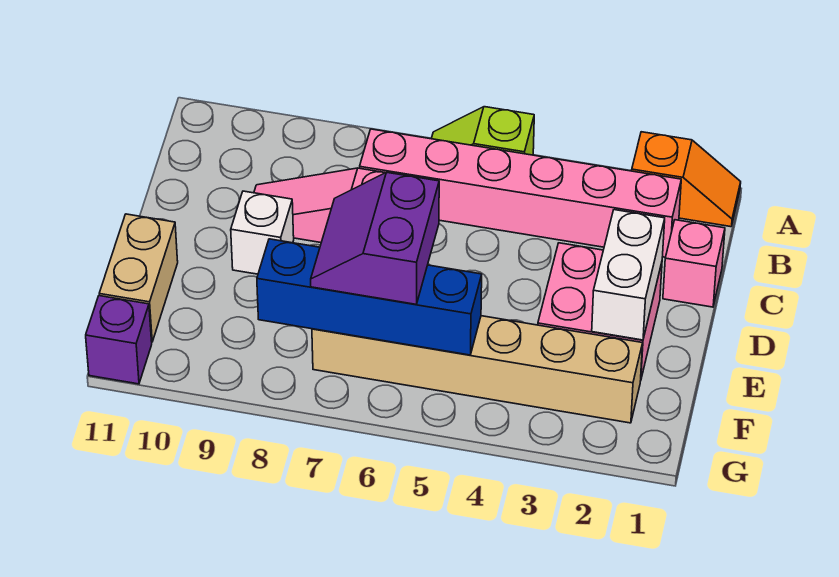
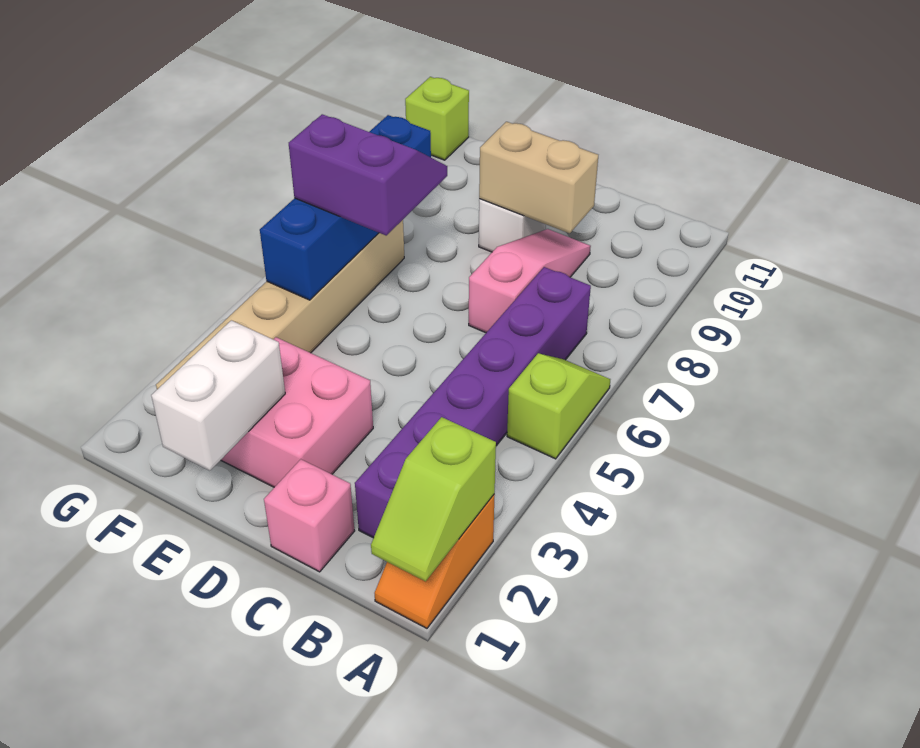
none -> lime slope A1:A2 level 2 top 2
pink brick B2:B7 level 1 -> purple brick B2:B7 level 1
white brick D2:E2 level 2 -> white brick E1:E2 level 2
tan brick E11:F11 level 1 -> tan brick C9:D9 level 2
purple brick G11 level 1 -> lime brick G11 level 1

